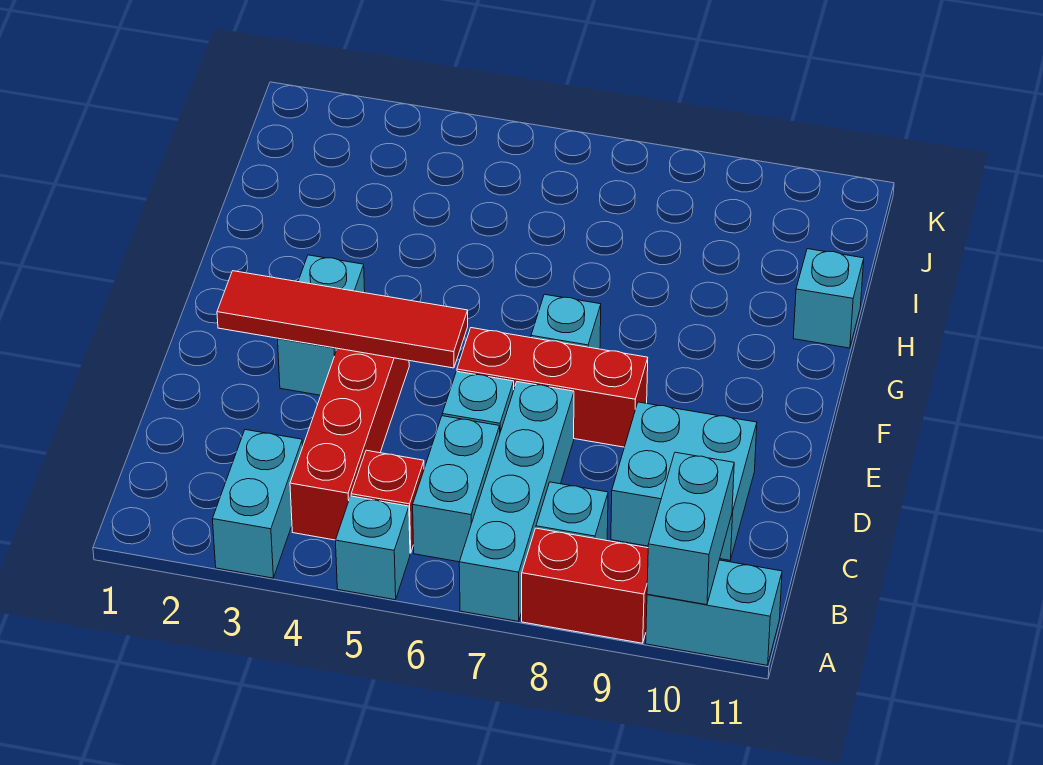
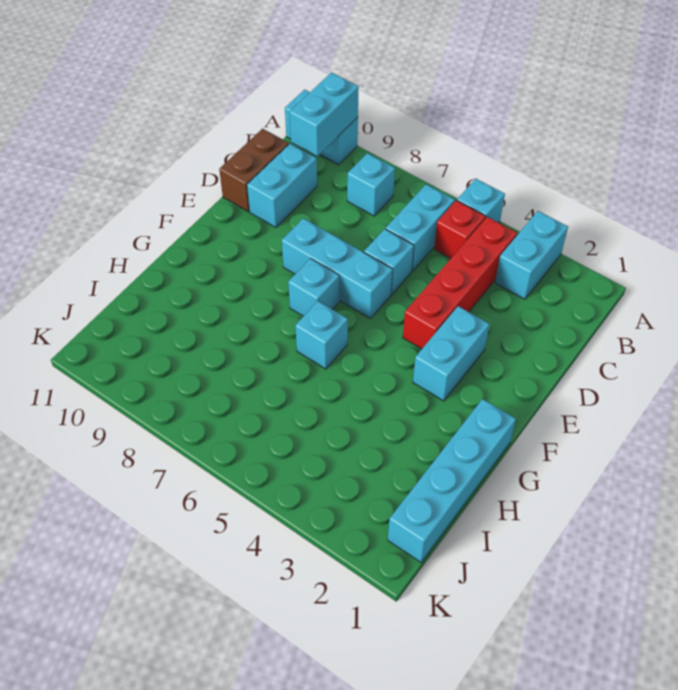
cyan brick A7:D7 level 1 -> cyan brick G1:J1 level 1
red brick A8:A9 level 1 -> none
cyan brick C9:D10 level 1 -> cyan brick C10:D10 level 1
none -> brown brick C11:D11 level 1
red tile E2:E5 level 2 -> none
red brick E6:E8 level 1 -> cyan brick E6:E8 level 1
cyan brick H11 level 1 -> cyan brick G6 level 1

